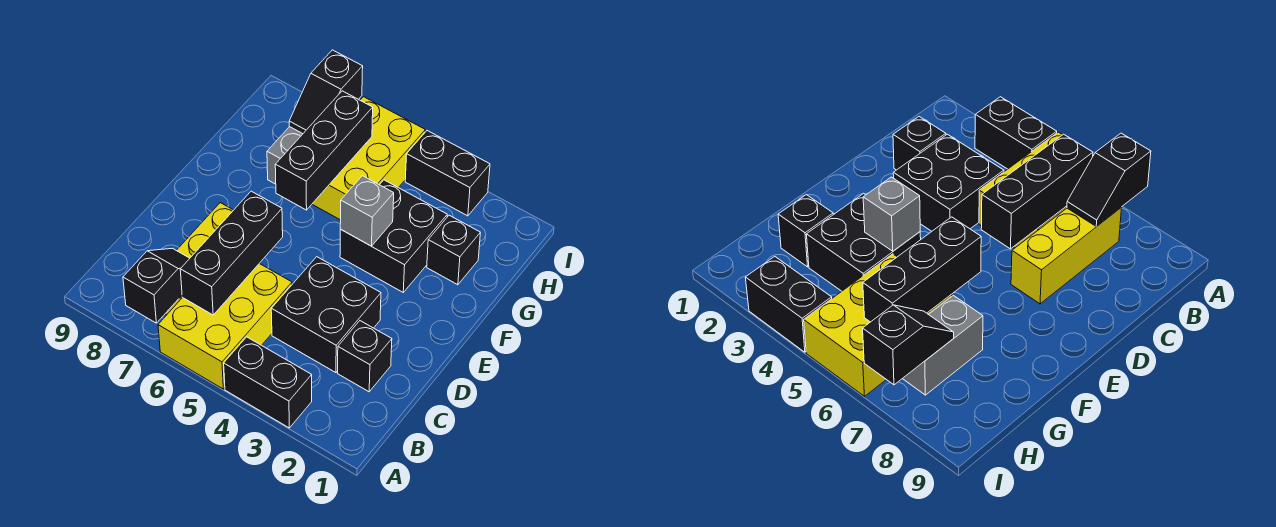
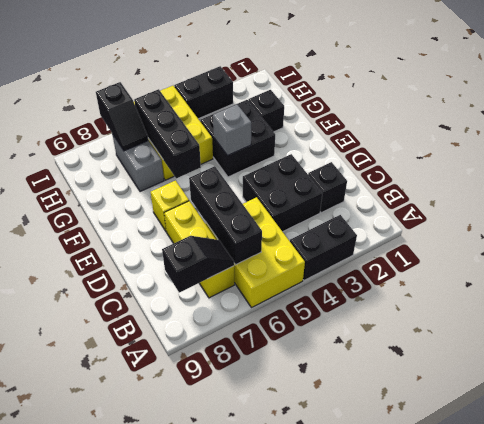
black slope A7:B7 level 2 top A -> black slope B7:B8 level 2 top 8
none -> yellow brick E7 level 1

